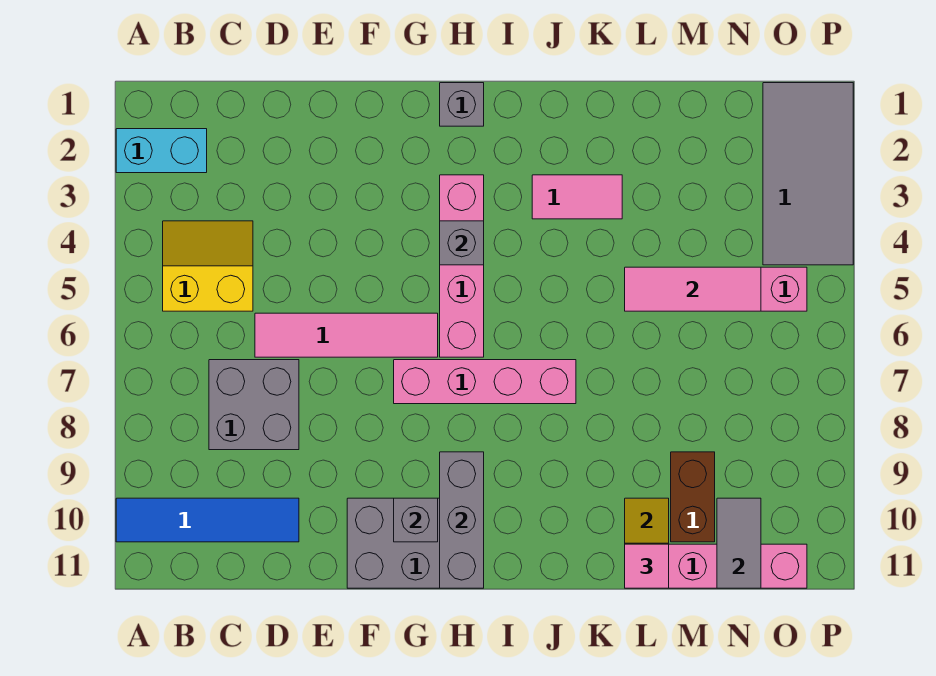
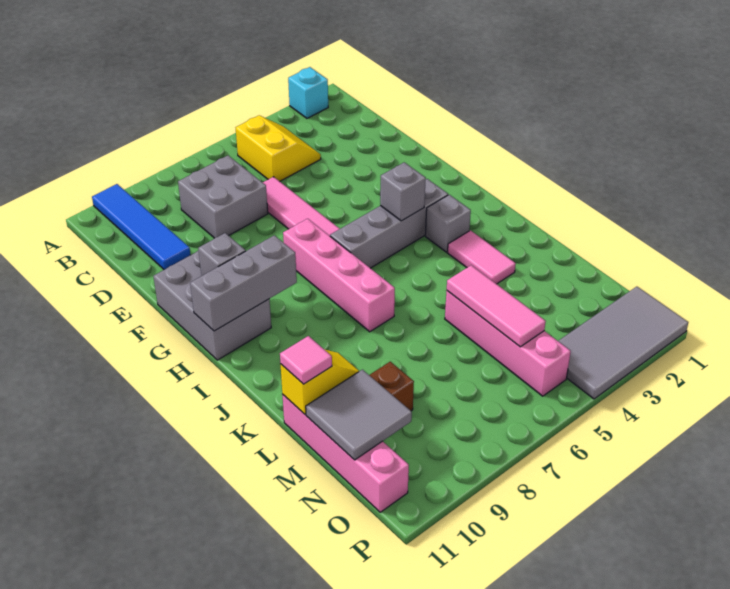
cyan brick A2:B2 level 1 -> cyan brick A2 level 1
grey brick H1 level 1 -> grey brick I3 level 1
pink brick H3:H6 level 1 -> grey brick H3:H6 level 1
grey tile N10:N11 level 2 -> grey tile M10:N11 level 2

